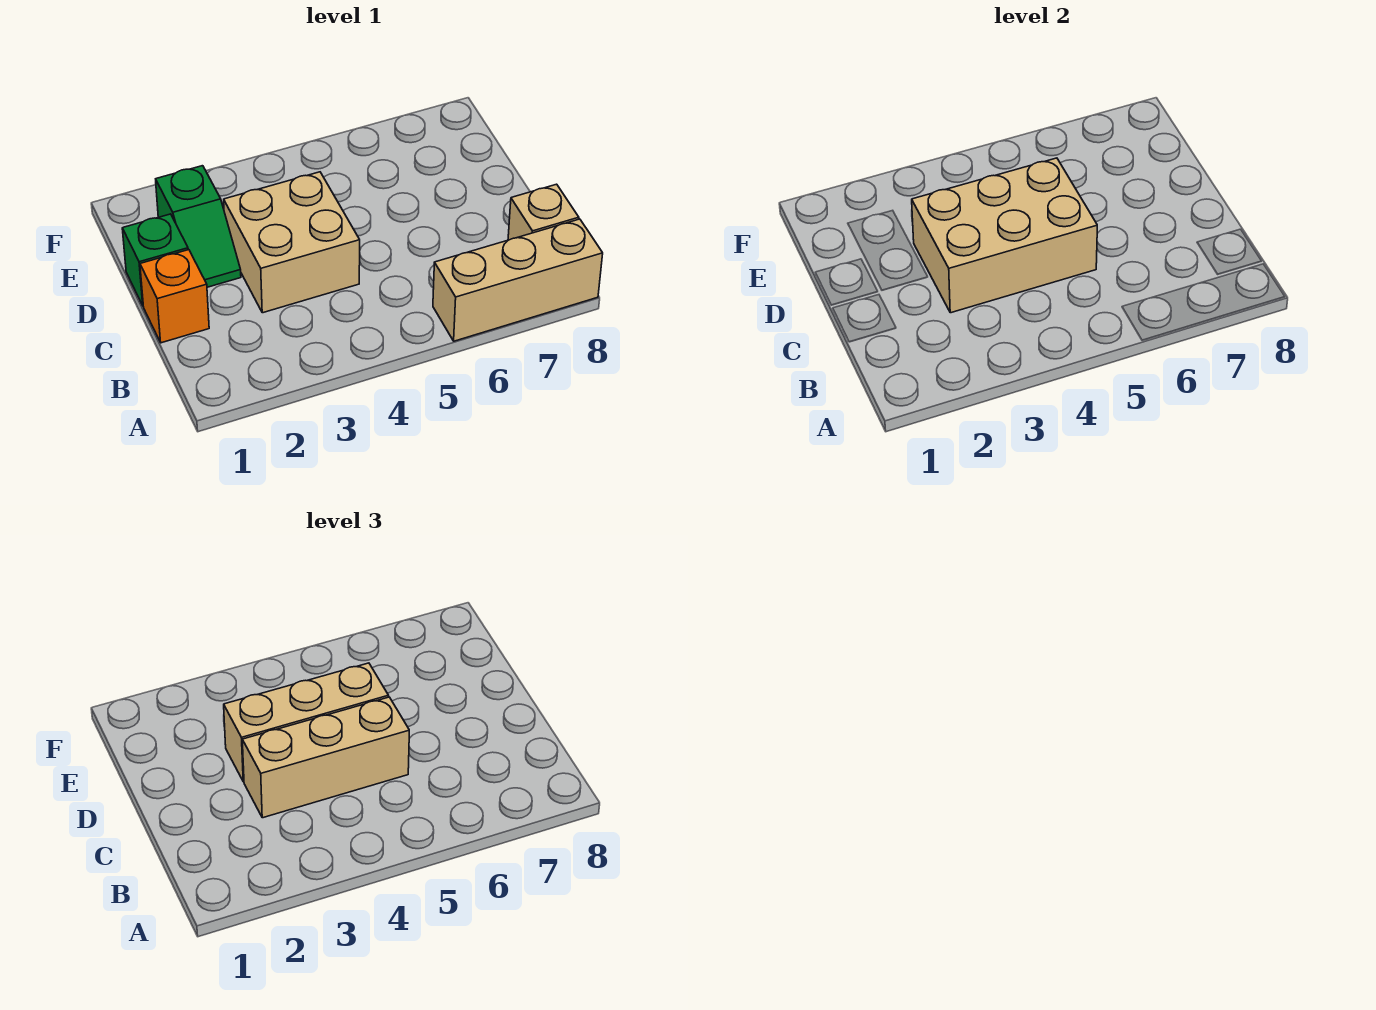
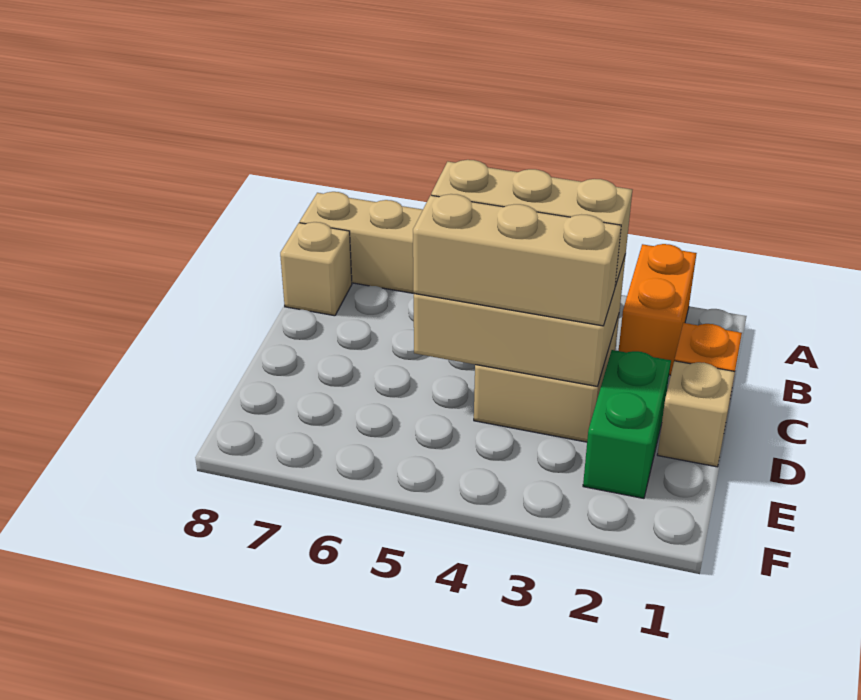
none -> orange brick A2:B2 level 1
green brick D1 level 1 -> tan brick D1 level 1
green slope D2:E2 level 1 top E -> green brick D2:E2 level 1

